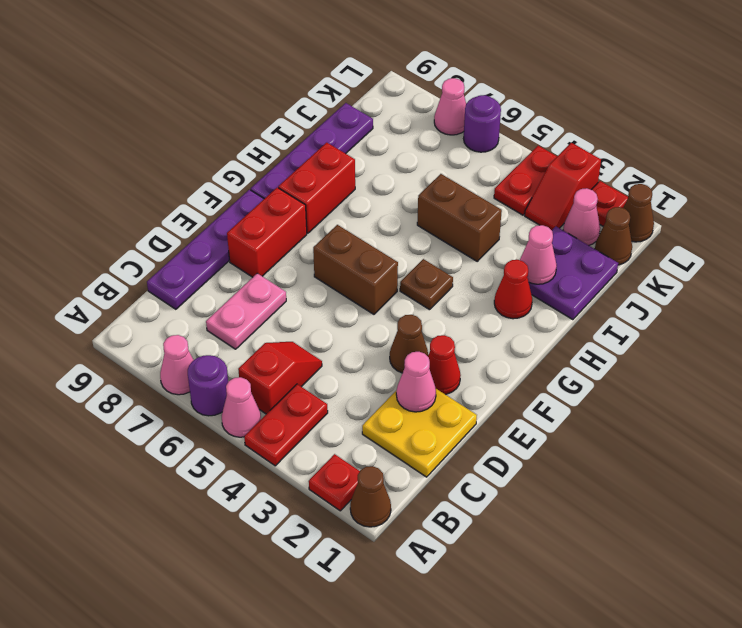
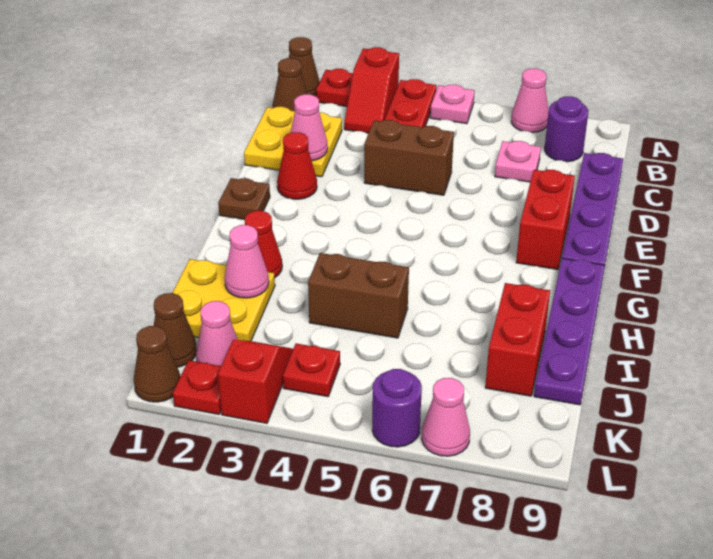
pink cone A5 level 1 -> pink plate A5 level 1
purple round brick A6 level 1 -> purple round brick B8 level 1
red slope B5:C5 level 1 top B -> red slope A3:B3 level 1 top A
pink plate C7:D7 level 1 -> pink plate C7 level 1
brown cone E3 level 1 -> brown cone B1 level 1
brown brick F5:F6 level 1 -> brown brick D4:D5 level 1
brown plate G4 level 1 -> brown plate F1 level 1
red brick G8:H8 level 1 -> red brick I8:J8 level 1
purple plate I1:J2 level 1 -> yellow plate I1:J2 level 1
red plate K4:L4 level 1 -> red plate K4 level 1

